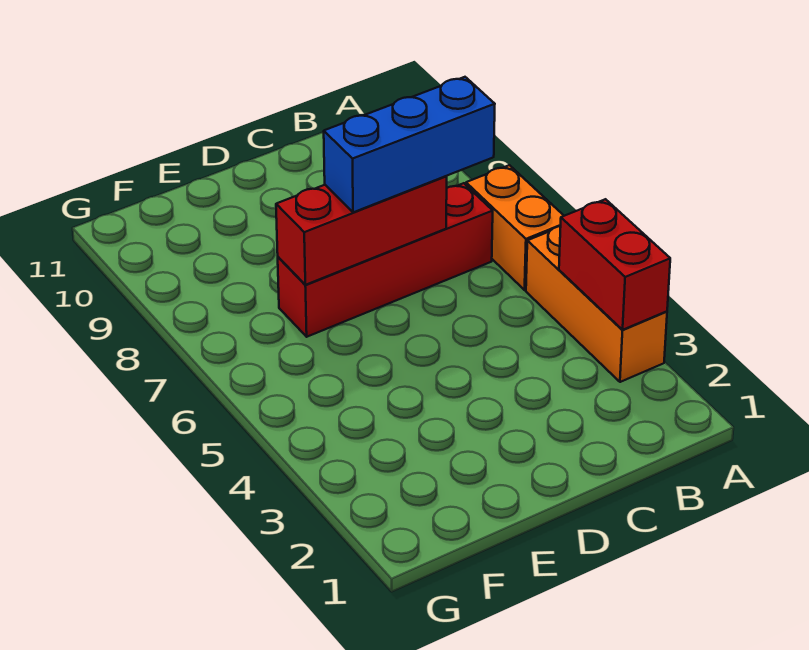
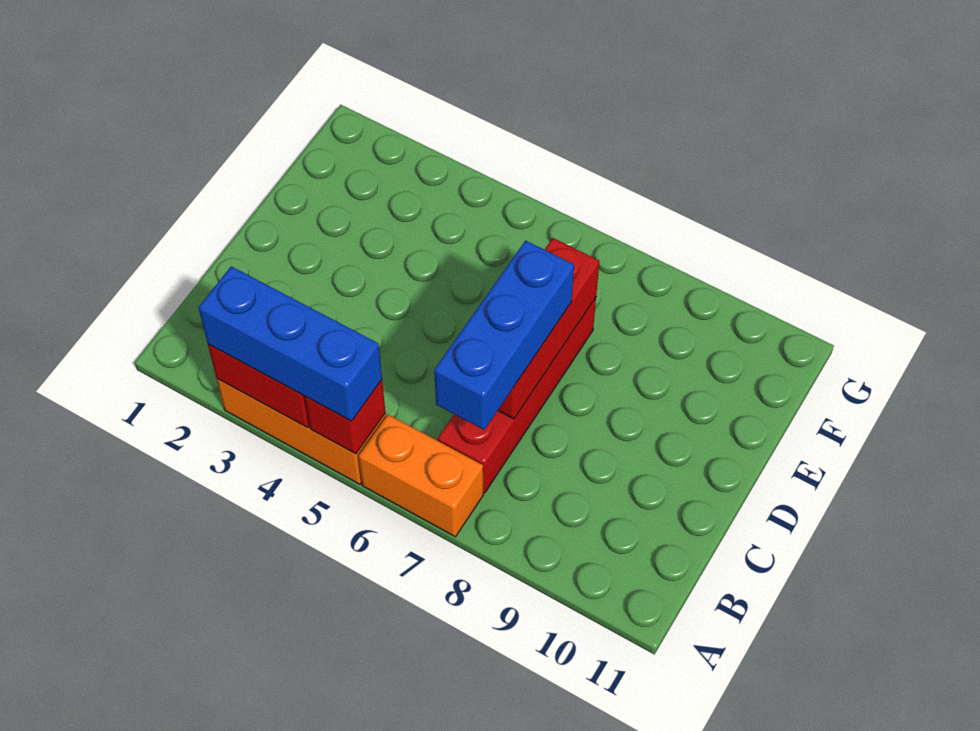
none -> blue brick A3:A5 level 3
none -> red brick A5 level 2

